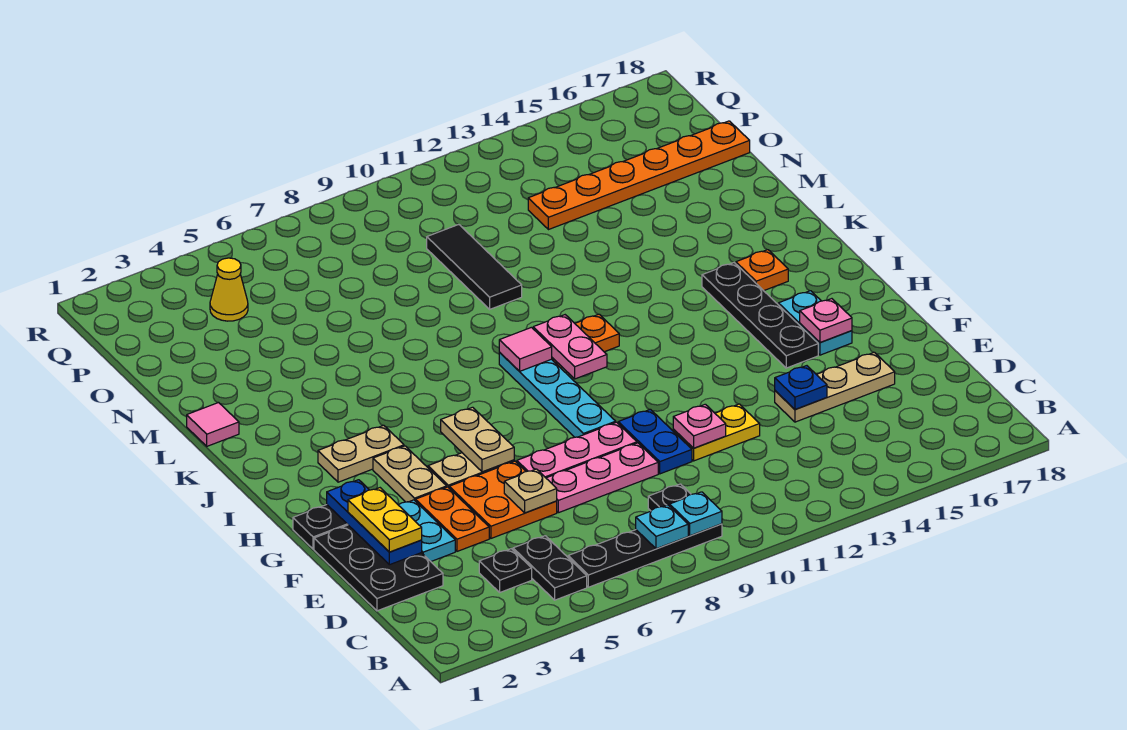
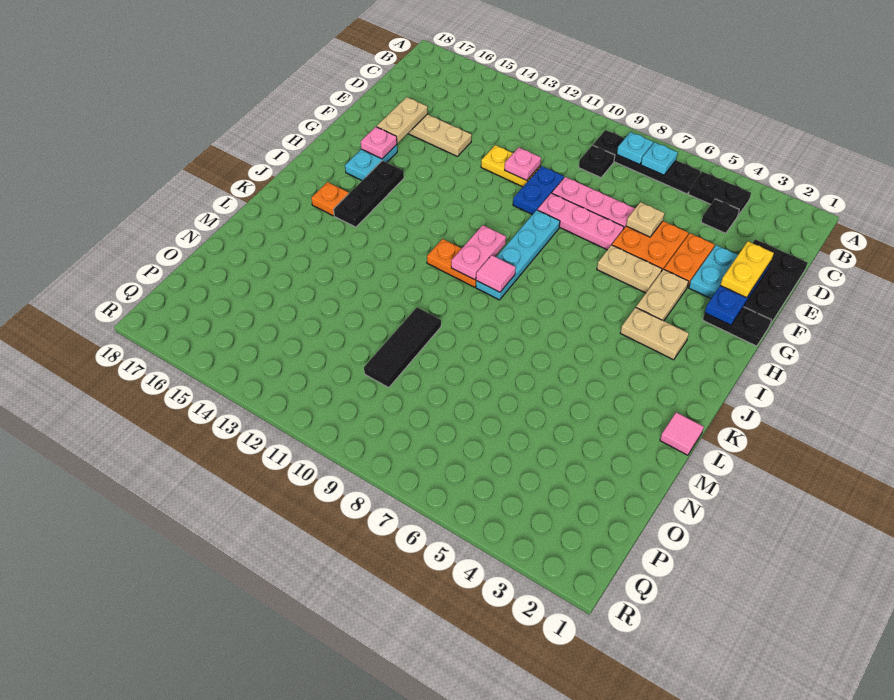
black plate B5:C5 level 1 -> black plate B4:B5 level 1
cyan plate B9 level 2 -> cyan plate B7 level 2
blue plate E14 level 2 -> none
tan plate G6:H6 level 2 -> tan plate E16:F16 level 2
black plate G15:J15 level 1 -> black plate H15:J15 level 1
orange plate O13:O18 level 1 -> none
yellow cone P4 level 1 -> none

